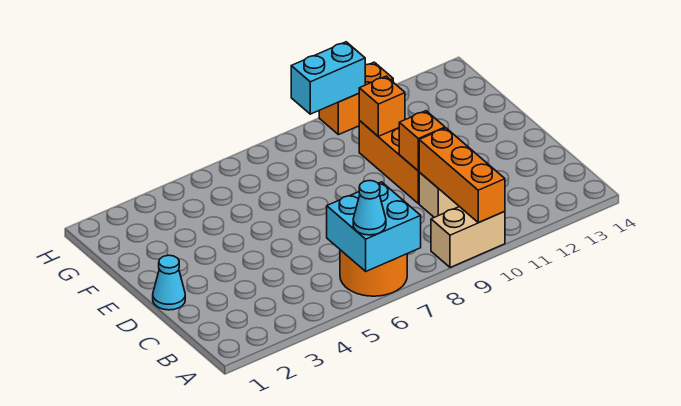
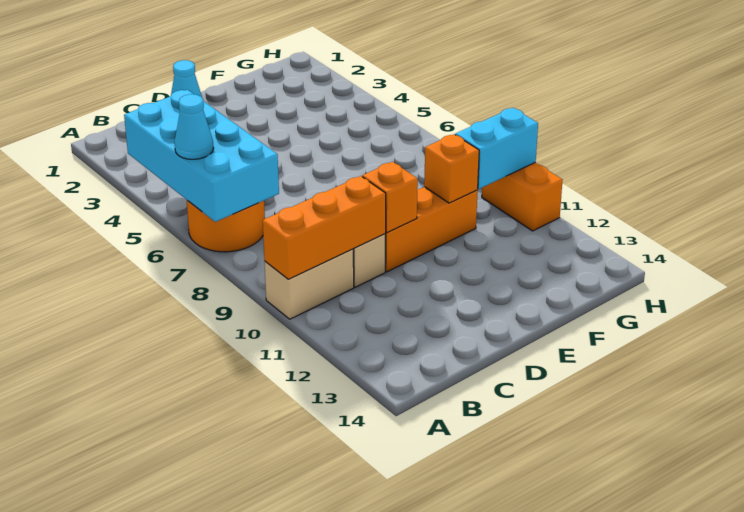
cyan brick A6:B7 level 2 -> cyan brick A4:B7 level 2
tan brick A9:A10 level 1 -> tan brick A10:B10 level 1
cyan brick H9:H10 level 2 -> cyan brick G10:H10 level 2

